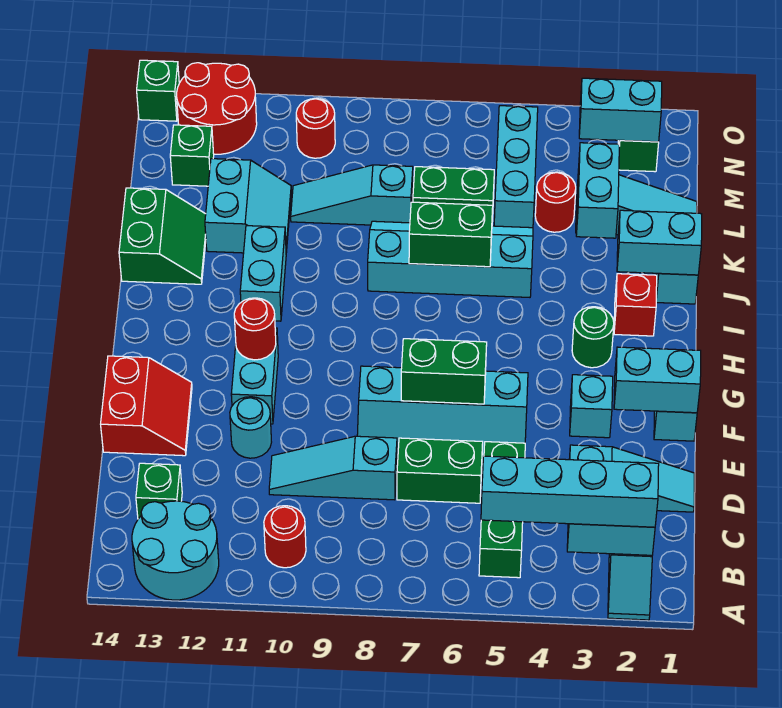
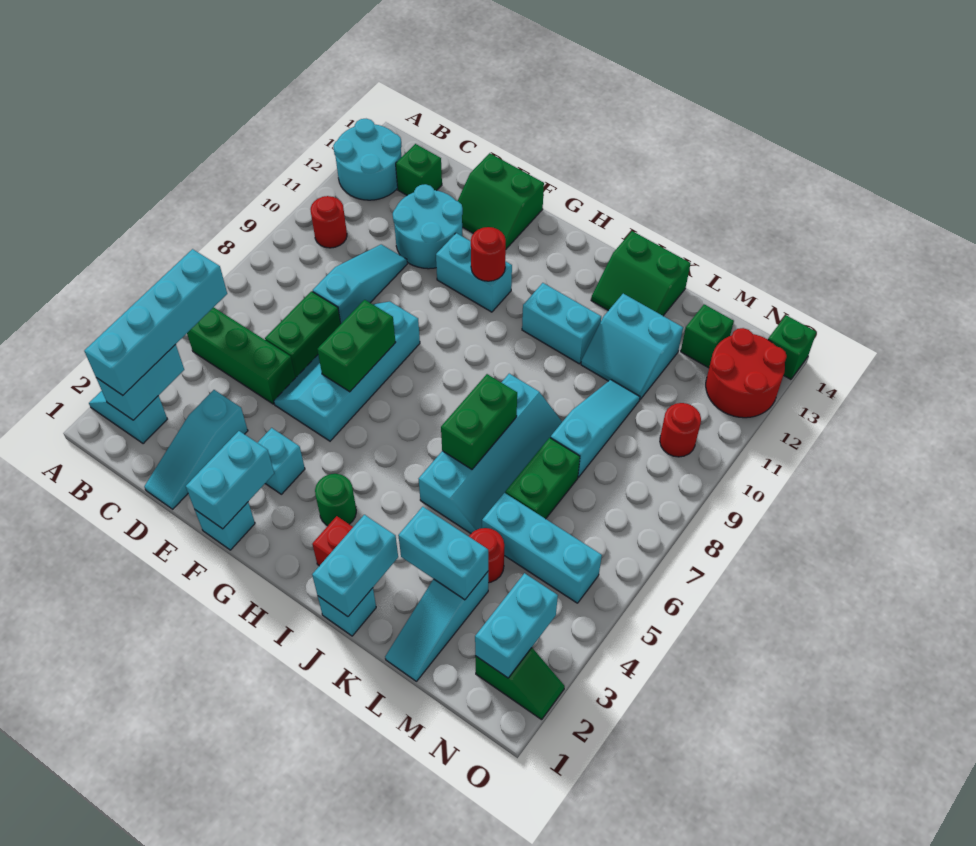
cyan round brick E11 level 1 -> cyan round brick D11:E12 level 1
red slope E13:F14 level 1 top 14 -> green slope E13:F14 level 1 top 14

